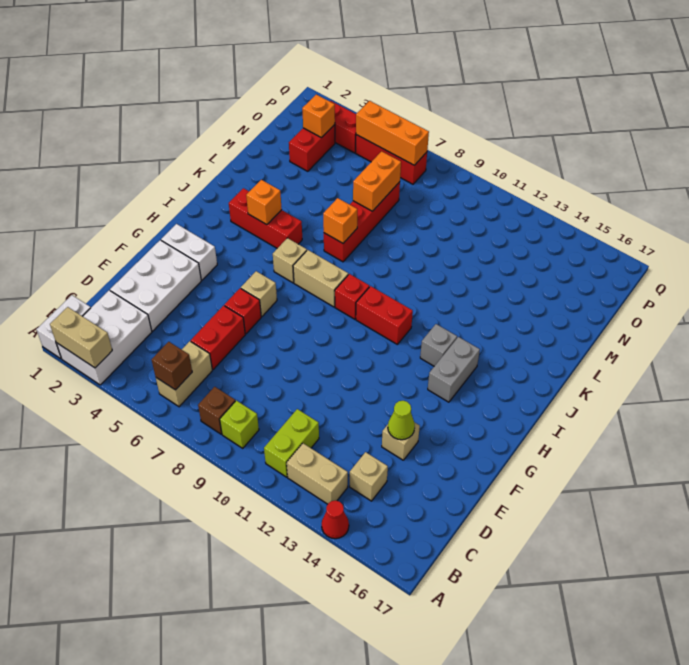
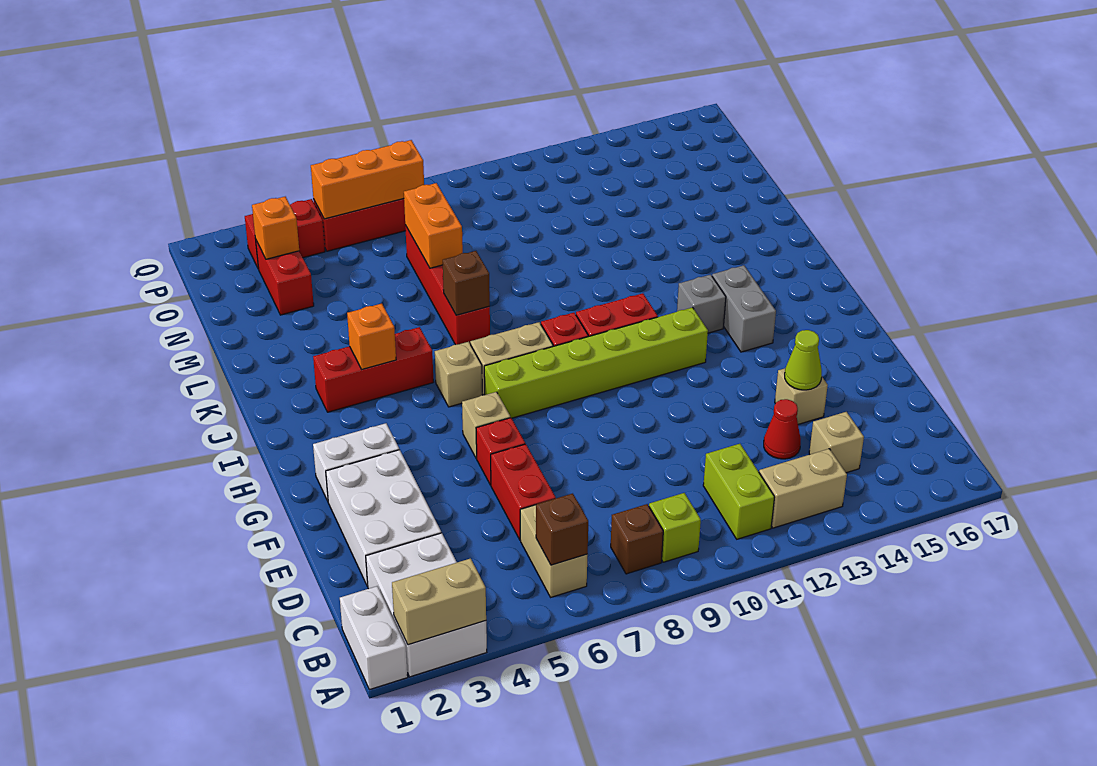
red cone A14 level 1 -> red cone D13 level 1
none -> lime brick H7:H12 level 1
orange brick K7 level 2 -> brown brick K7 level 2

